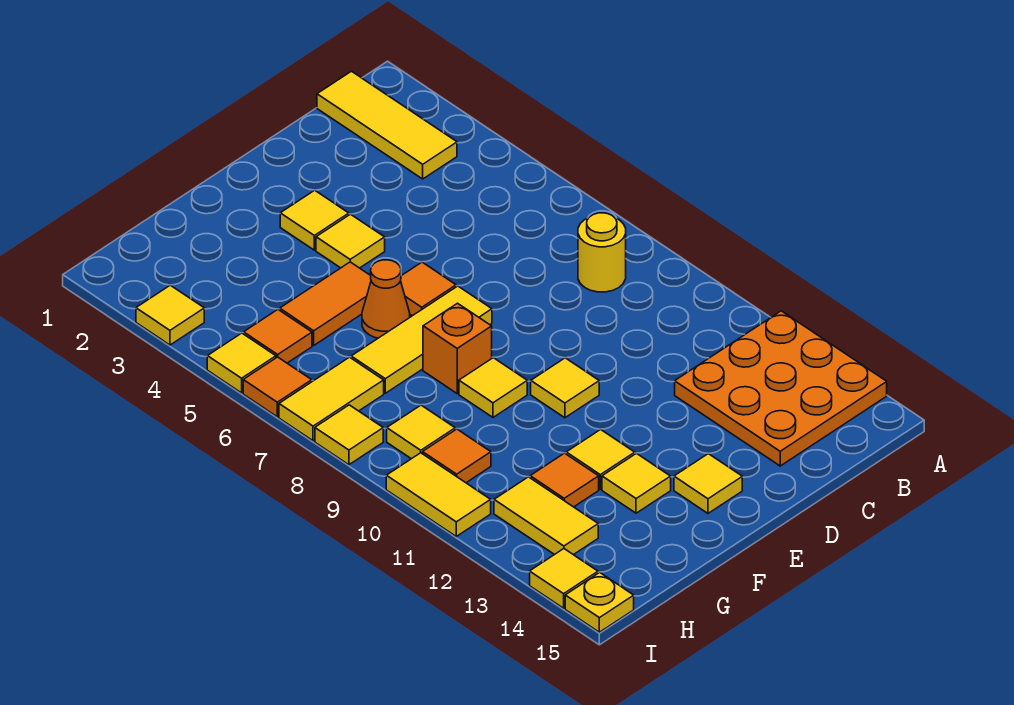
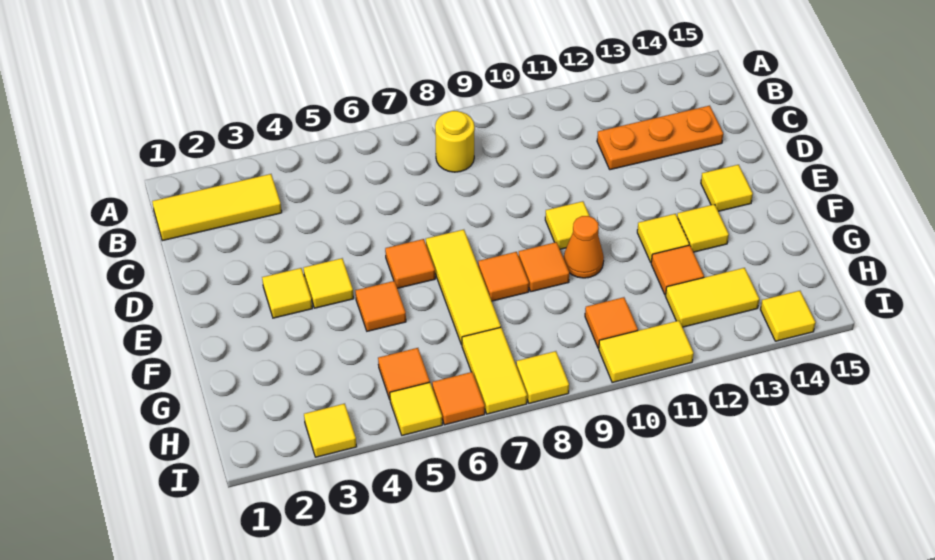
orange plate A12:C14 level 1 -> orange plate C12:C14 level 1
orange tile F5:G5 level 1 -> orange tile F5 level 1
orange cone F6 level 1 -> orange cone F10 level 1
orange brick F8 level 1 -> orange tile F8 level 1
yellow tile F9 level 1 -> orange tile F9 level 1
yellow tile H9 level 1 -> none
yellow plate I15 level 1 -> none

